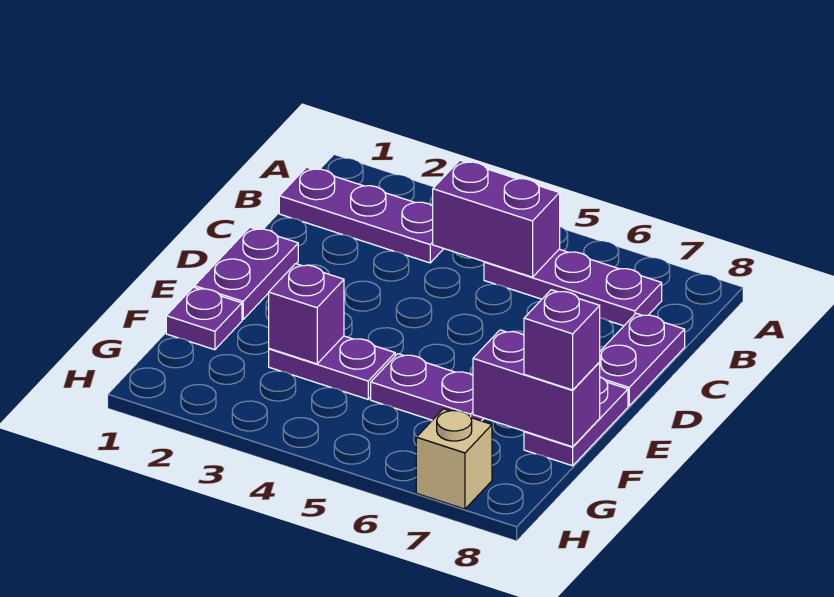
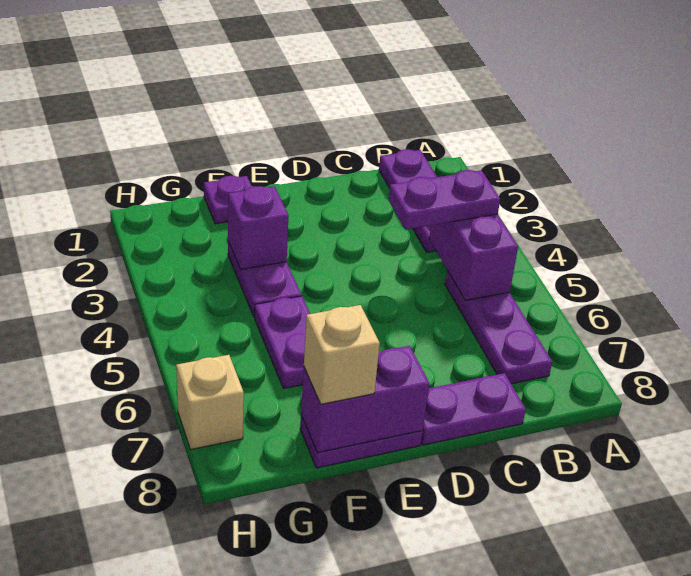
purple plate D1:E1 level 1 -> purple plate B4:C4 level 3
purple brick F7:F8 level 2 -> purple brick E8:F8 level 2
purple brick F8 level 3 -> tan brick F8 level 3

